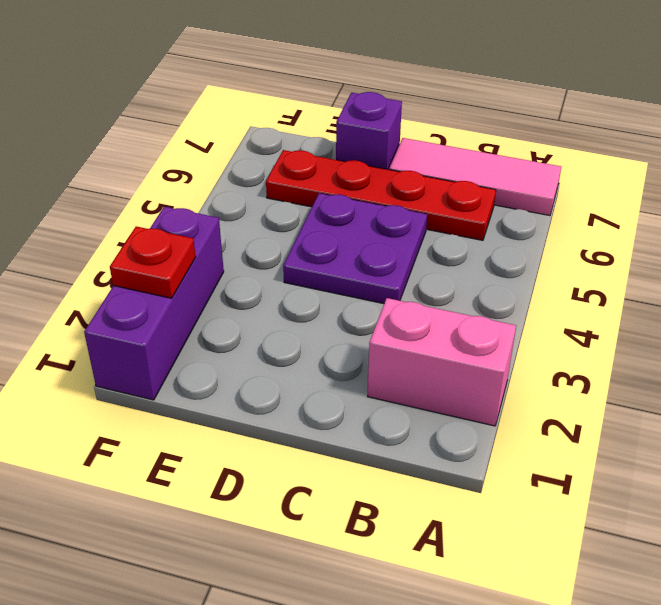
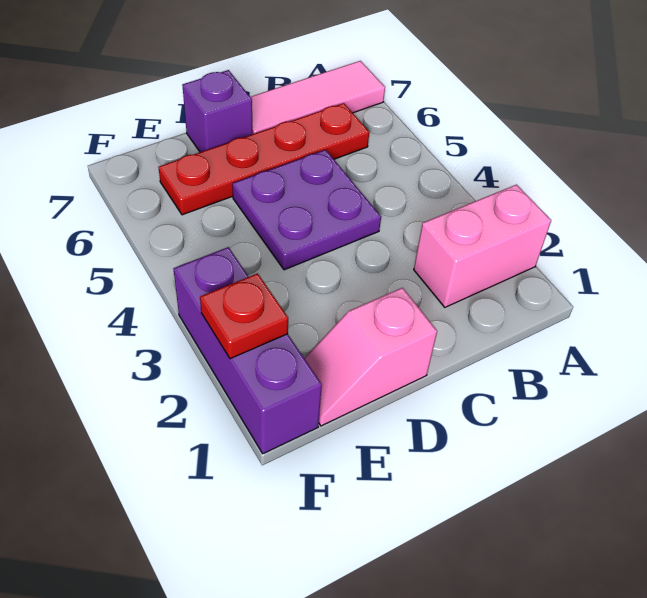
none -> pink slope D1:E1 level 1 top D

